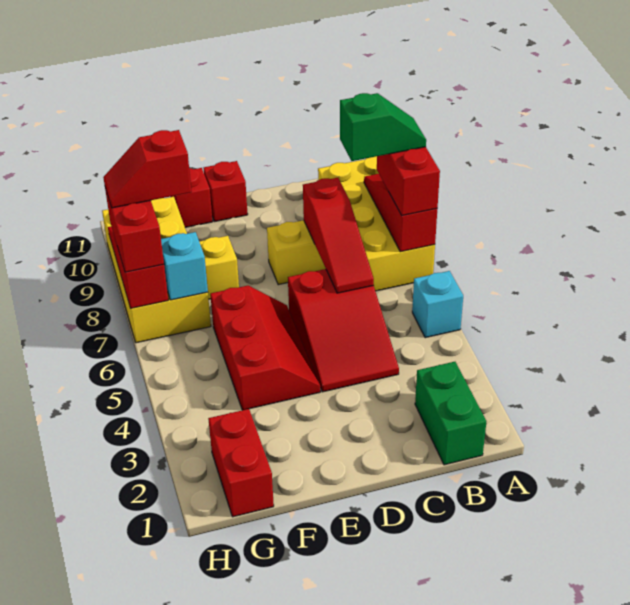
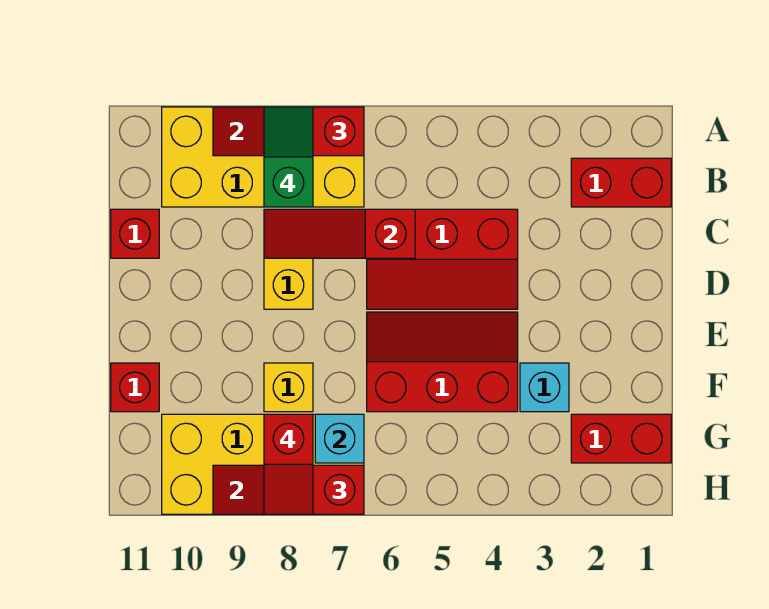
cyan brick A5 level 1 -> cyan brick F3 level 1
green brick B1:B2 level 1 -> red brick B1:B2 level 1
red slope C4:D6 level 1 top 6 -> red slope C4:D6 level 1 top C
red slope C6:C8 level 2 top 8 -> red slope C6:C8 level 2 top 6
red brick E11 level 1 -> red brick C11 level 1

